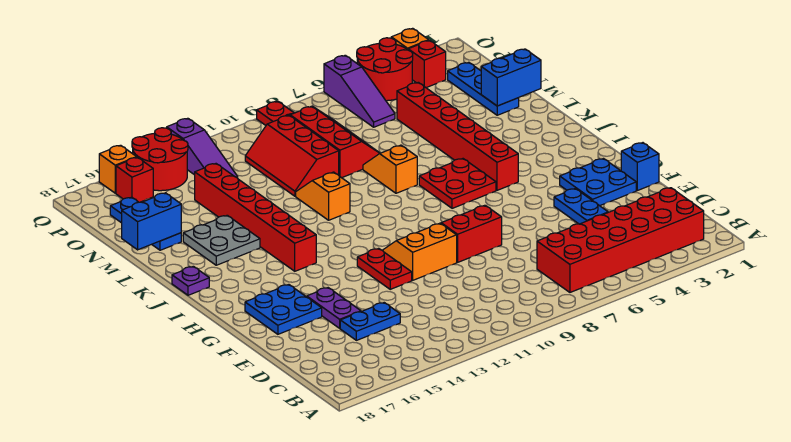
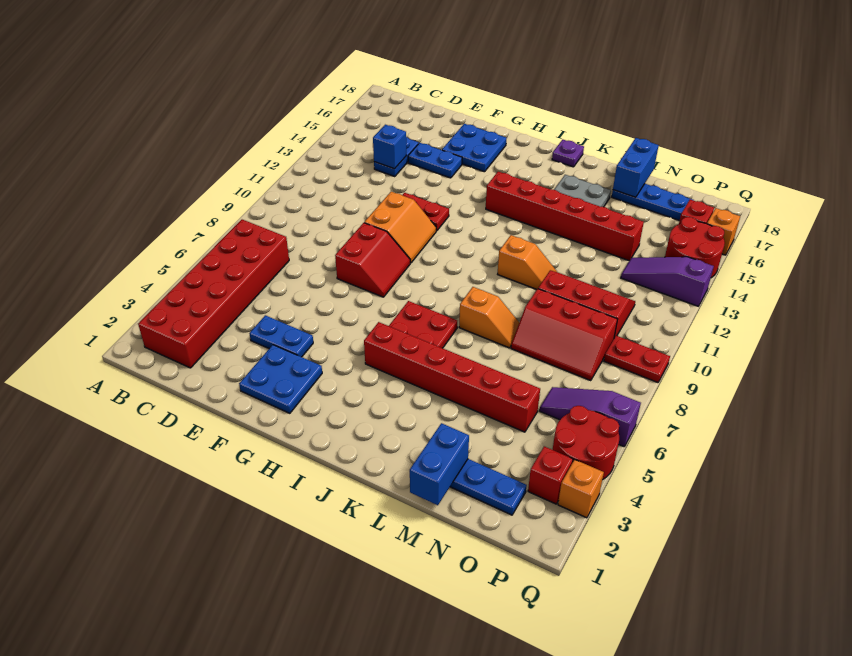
purple plate E15:F15 level 1 -> blue plate E15:F15 level 1
blue brick F1 level 1 -> blue brick D14 level 2

